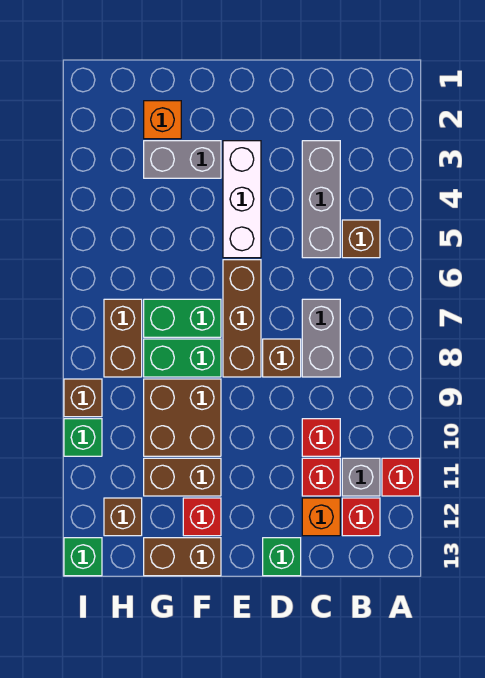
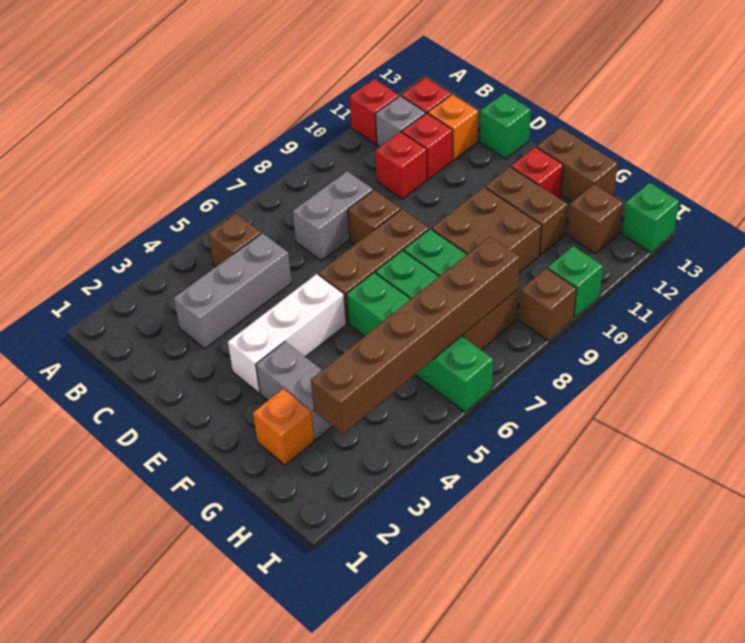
none -> green brick F6:I6 level 1
none -> brown brick H3:H8 level 2

